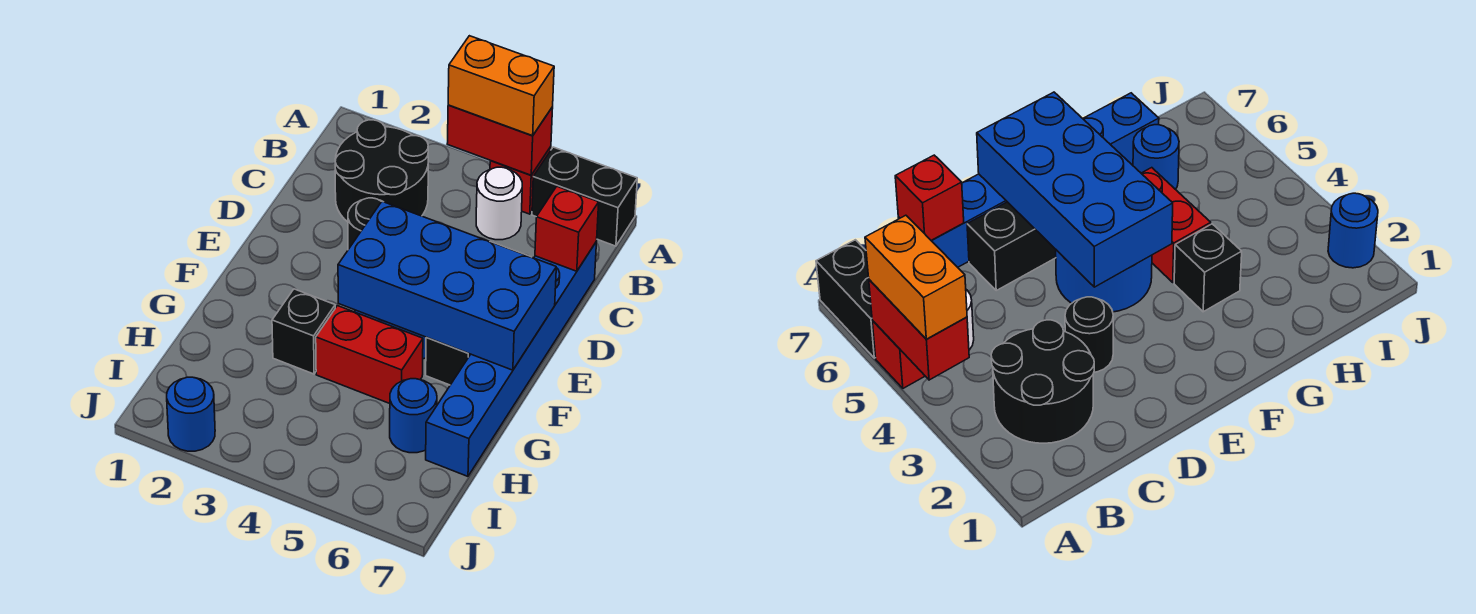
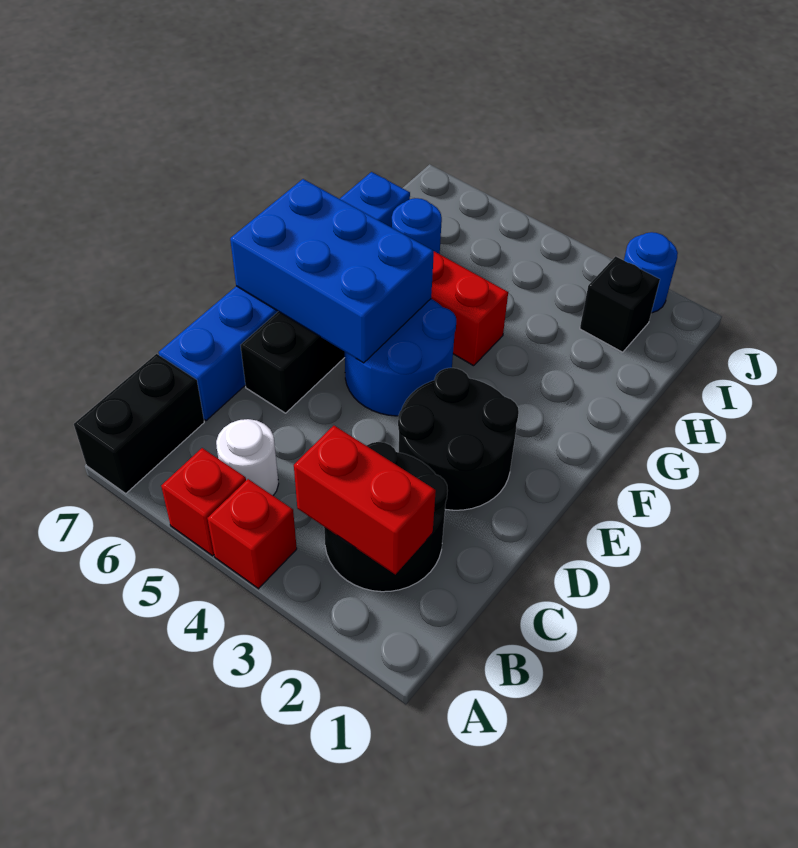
red brick A4:A5 level 2 -> red brick B2:B3 level 2
orange brick A4:A5 level 3 -> none
black brick A6:A7 level 1 -> black brick A7:B7 level 1
red brick C7 level 2 -> red brick A4 level 1
black round brick D3 level 1 -> black round brick D2:E3 level 1
blue brick E4:F7 level 2 -> blue brick E5:F7 level 2
black brick G3 level 1 -> black brick I2 level 1

